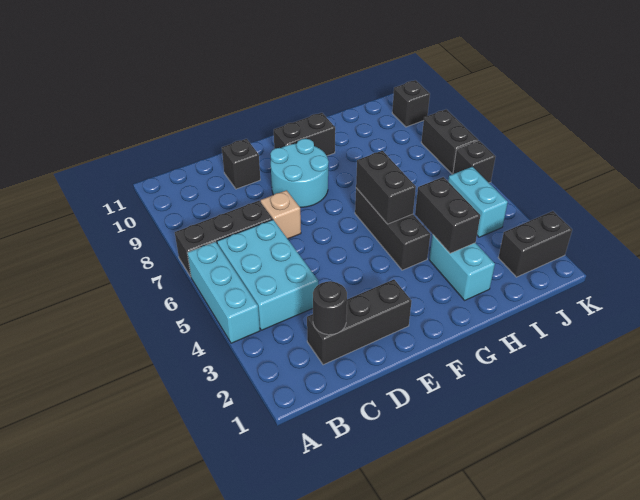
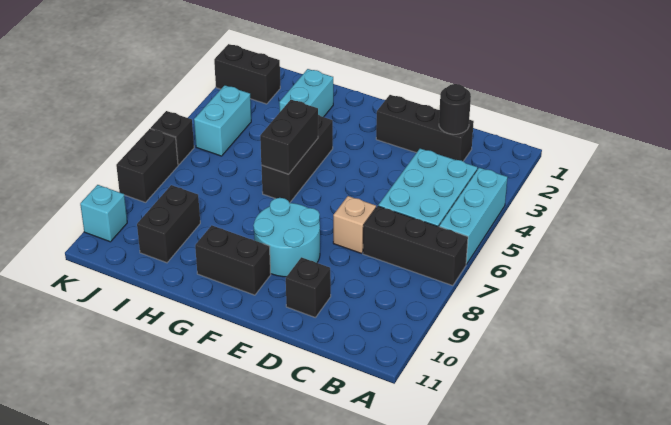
black brick H3:H4 level 2 -> black brick I9:I10 level 1
black brick K10 level 1 -> cyan brick K10 level 1

